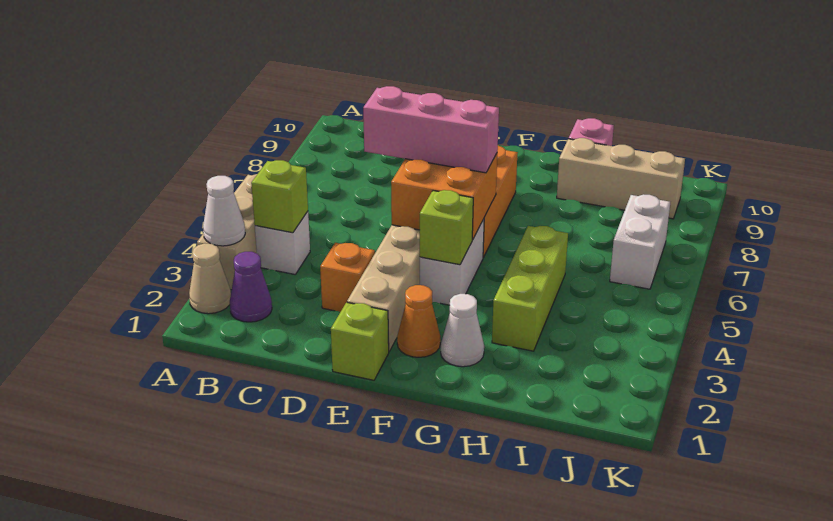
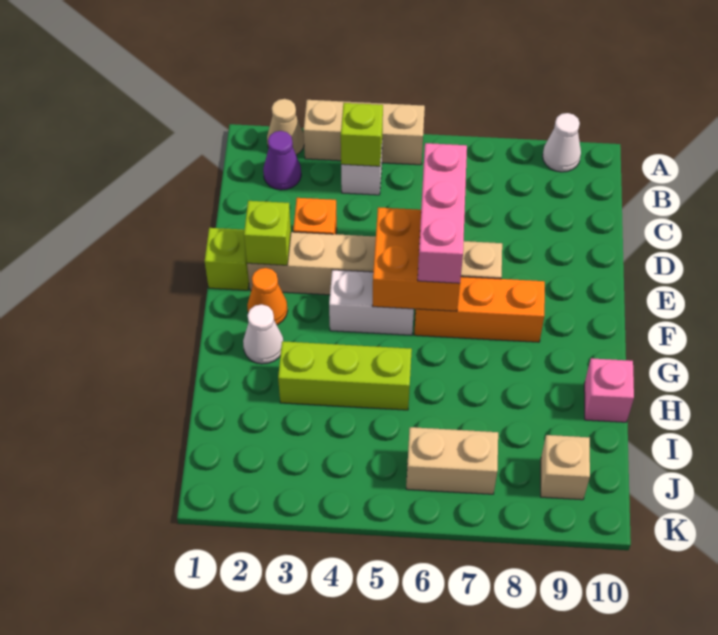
white cone A3 level 2 -> white cone A9 level 1
lime brick F4 level 2 -> lime brick E2 level 2
tan brick H9:J9 level 1 -> tan brick J9 level 1
white brick J6:J7 level 1 -> tan brick J6:J7 level 1

